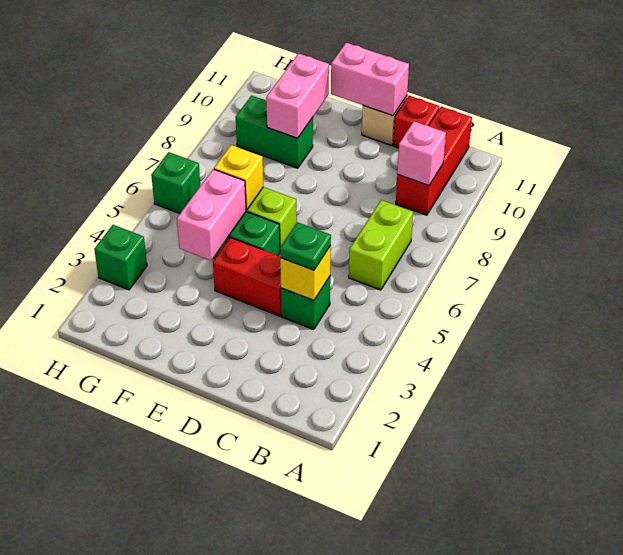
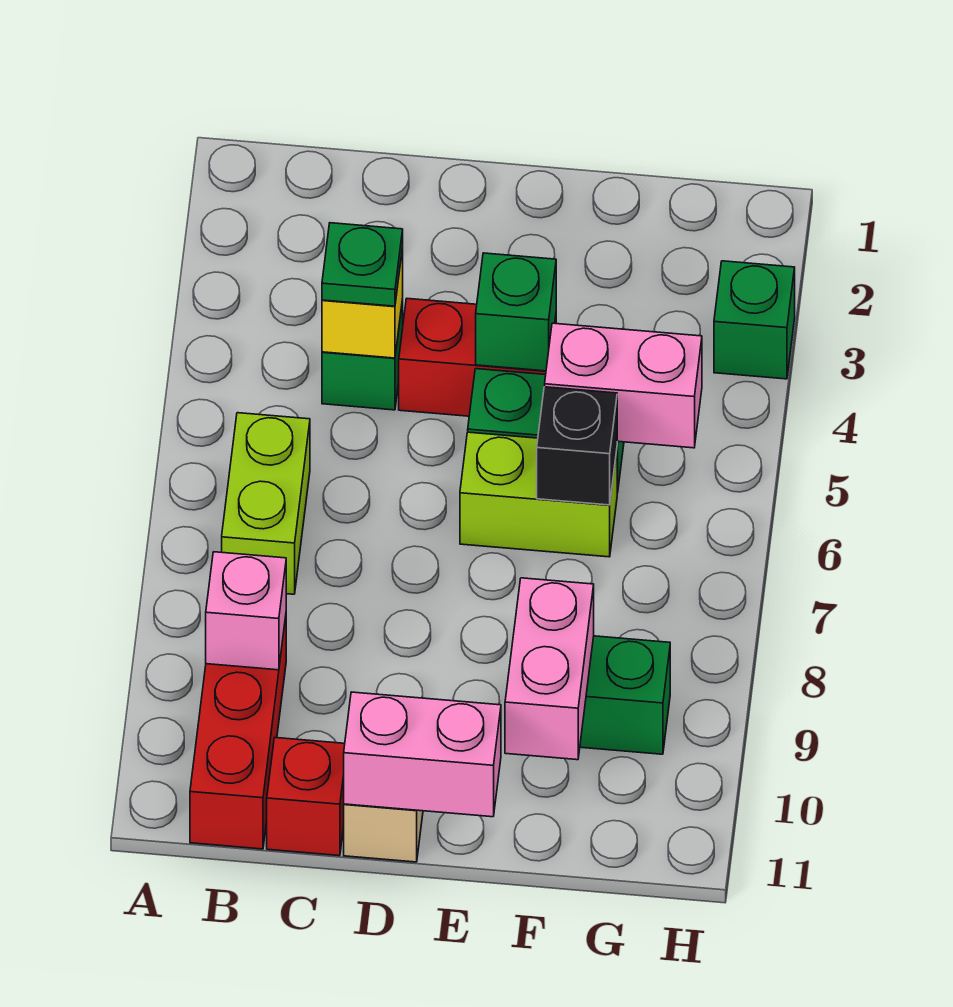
pink brick F4:F5 level 2 -> pink brick F5:G5 level 2
yellow brick F6 level 2 -> black brick F6 level 2
green brick H6 level 1 -> green brick E4 level 2

